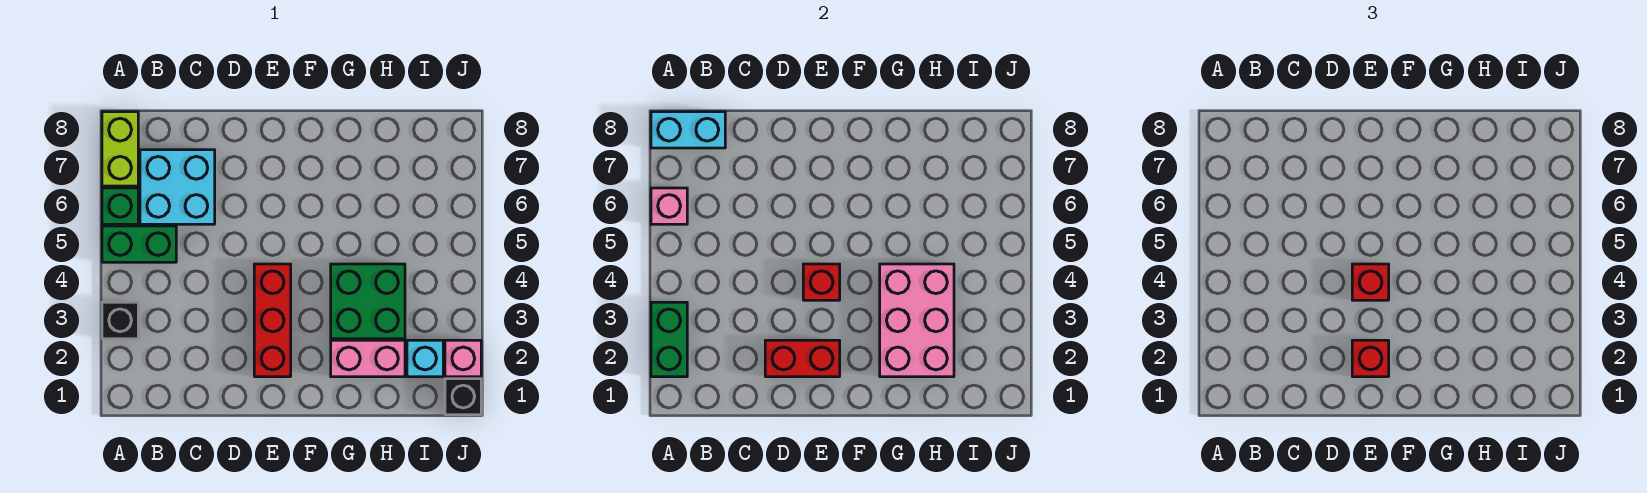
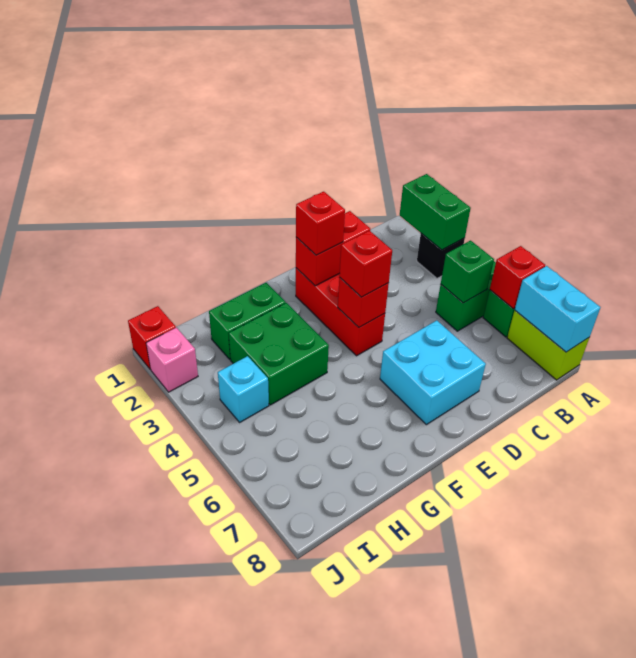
pink brick A6 level 2 -> red brick A6 level 2
cyan brick A8:B8 level 2 -> cyan brick A7:A8 level 2
none -> green brick B5 level 2
cyan brick B6:C7 level 1 -> cyan brick D6:E7 level 1
pink brick G2:H2 level 1 -> green brick G2:H2 level 1
pink brick G2:H4 level 2 -> none
cyan brick I2 level 1 -> cyan brick I4 level 1
black brick J1 level 1 -> red brick J1 level 1

